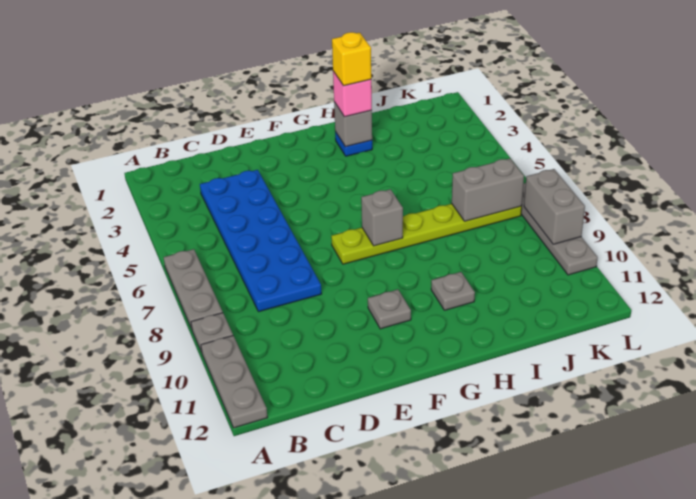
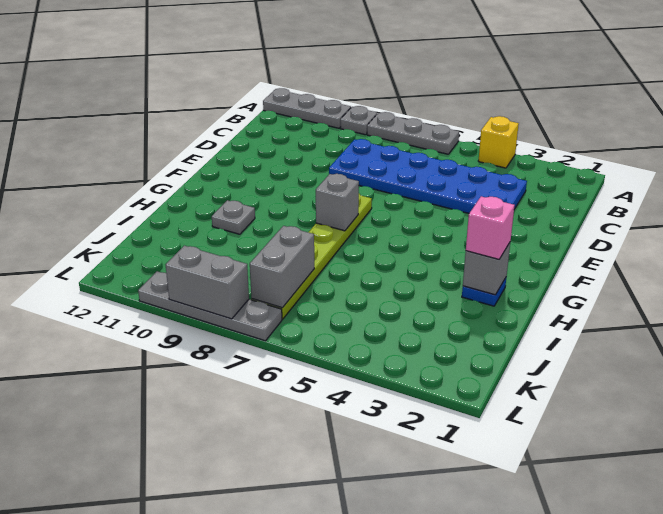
grey plate F10 level 1 -> none
yellow brick H2 level 4 -> yellow brick A4 level 1

